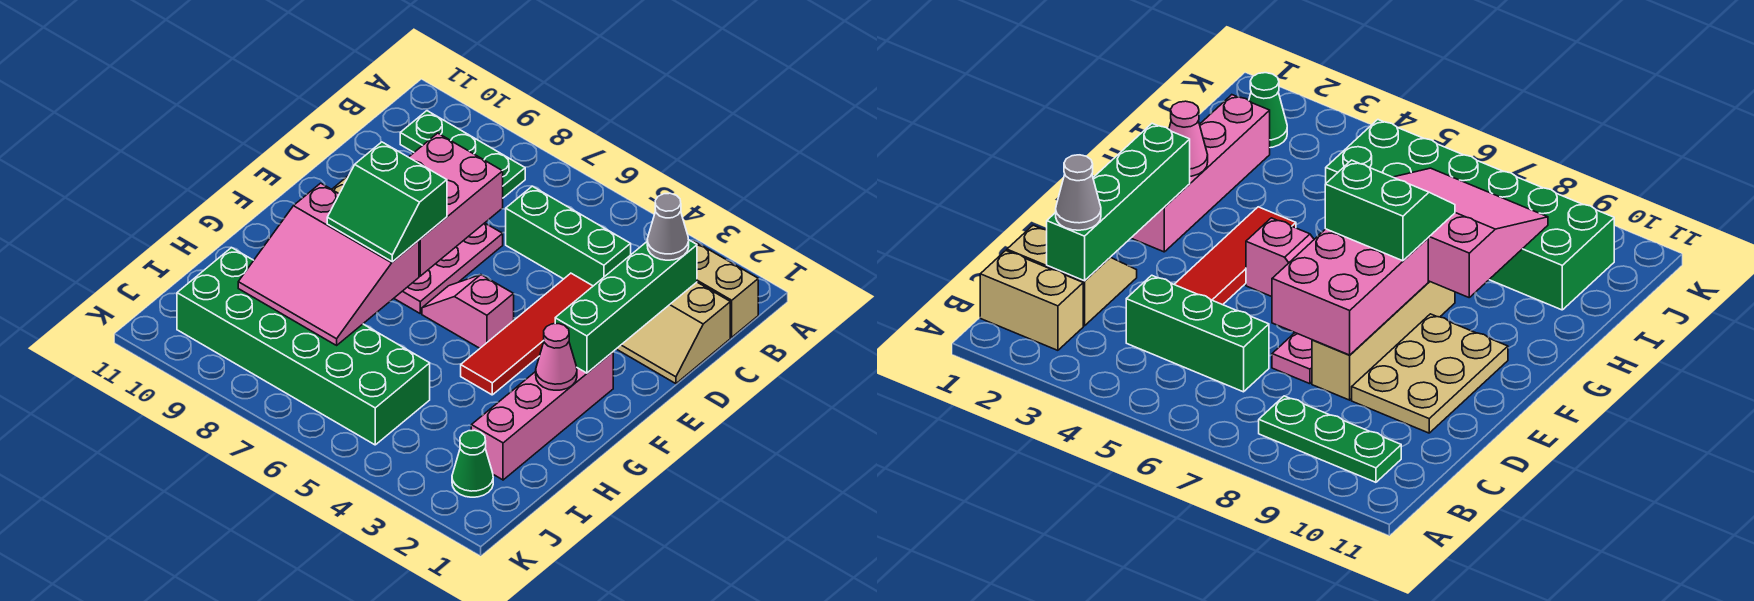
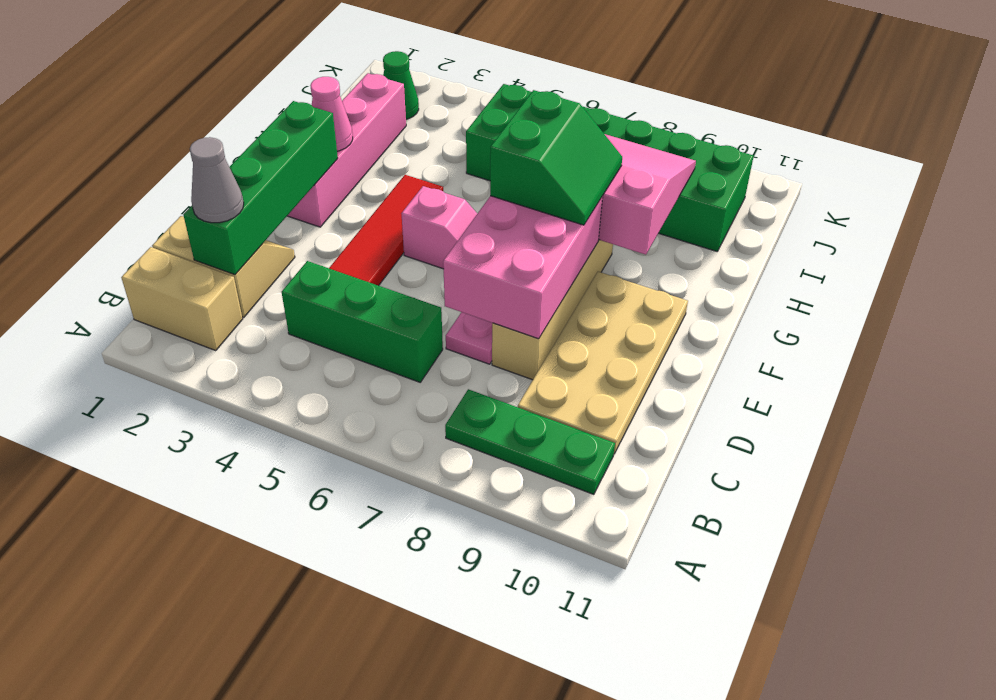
tan plate D9:F10 level 1 -> tan plate C9:F10 level 1
green slope F7:G8 level 3 top F -> green slope F7:G8 level 3 top 7

